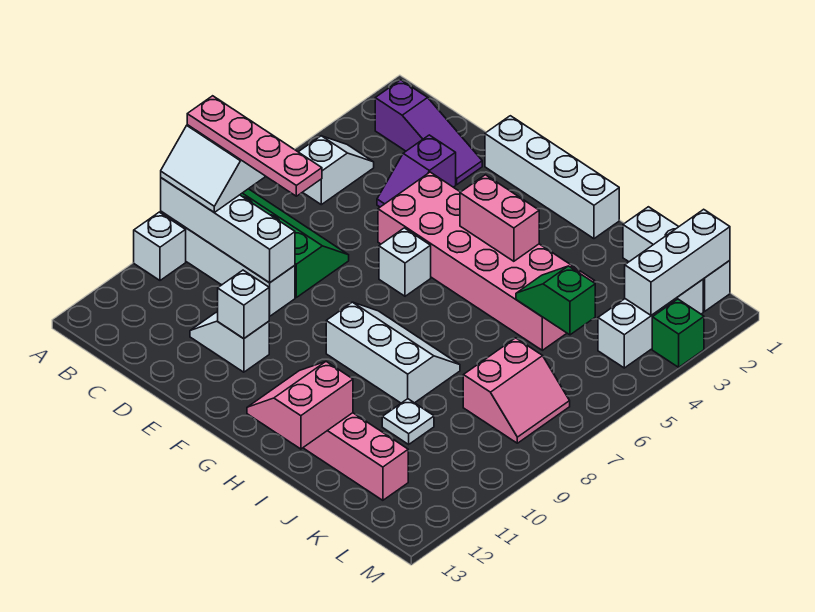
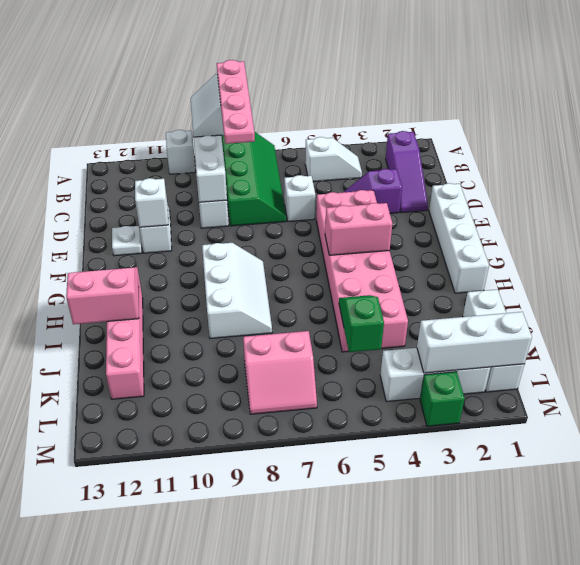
white brick F6 level 1 -> white brick D6 level 1
pink brick G4:H4 level 2 -> pink brick G4:G5 level 2
white plate J10 level 1 -> white plate E12 level 1

